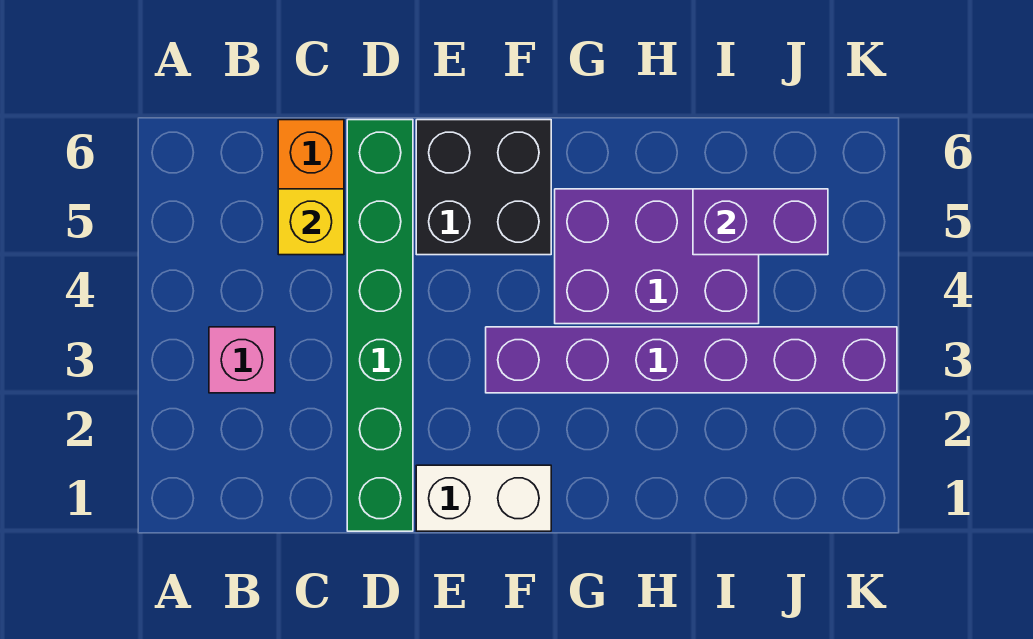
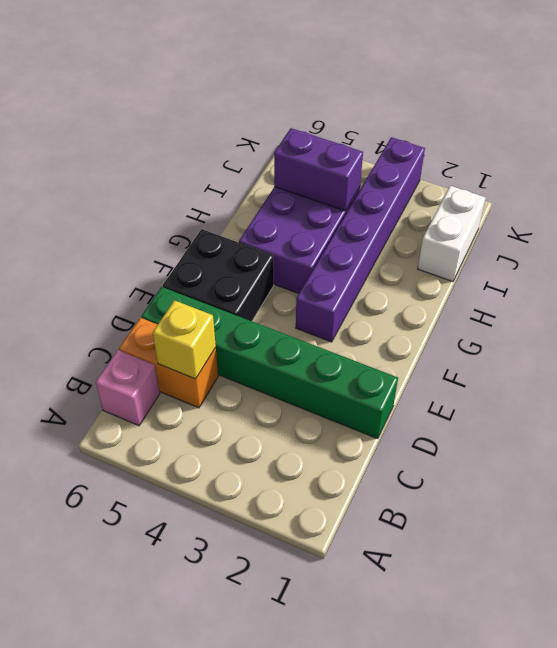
pink brick B3 level 1 -> pink brick B6 level 1
white brick E1:F1 level 1 -> white brick I1:J1 level 1
purple brick I5:J5 level 2 -> purple brick I4:I5 level 2

